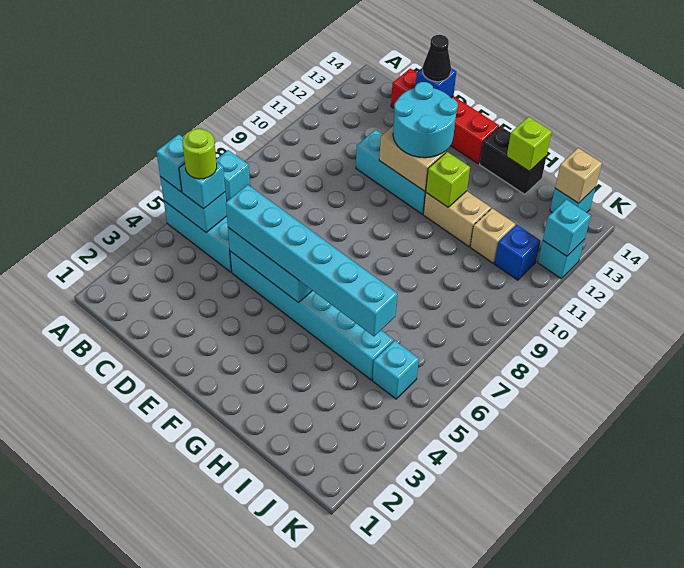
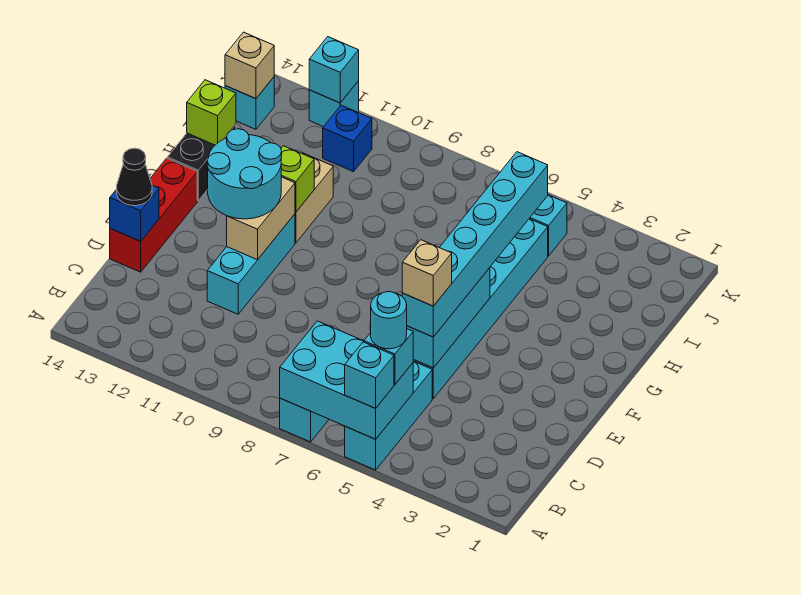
cyan brick A5:B5 level 2 -> cyan brick A5:B7 level 2
lime round brick B5 level 4 -> cyan round brick B5 level 4
red brick C14:F14 level 1 -> red brick D14:F14 level 1
tan brick I11 level 1 -> tan brick D5 level 4

